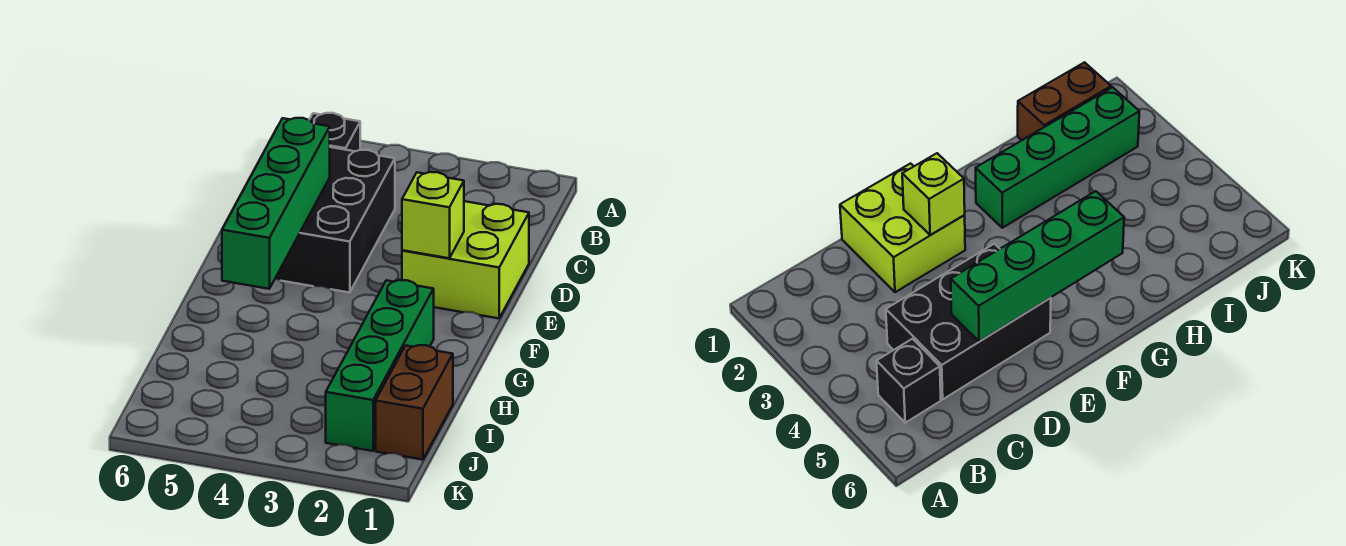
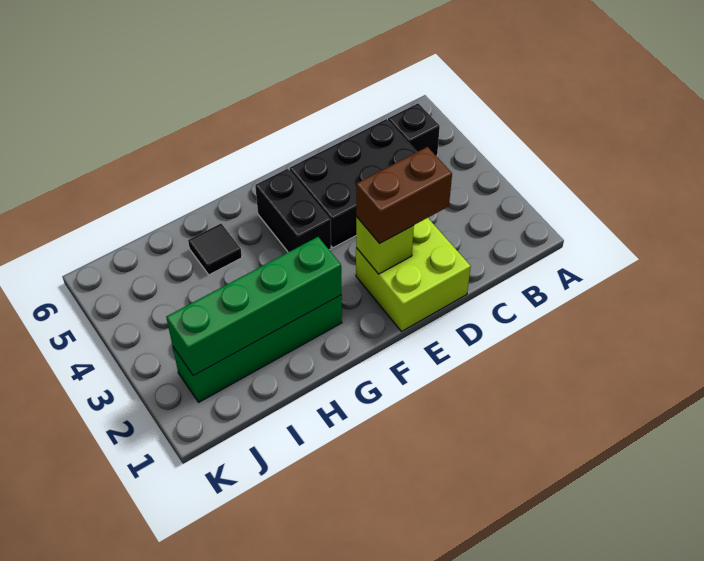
green brick D5:G5 level 2 -> green brick G2:J2 level 2
none -> black brick F4:F5 level 1
none -> black tile H5 level 1
brown brick I1:J1 level 1 -> brown brick D2:E2 level 3

